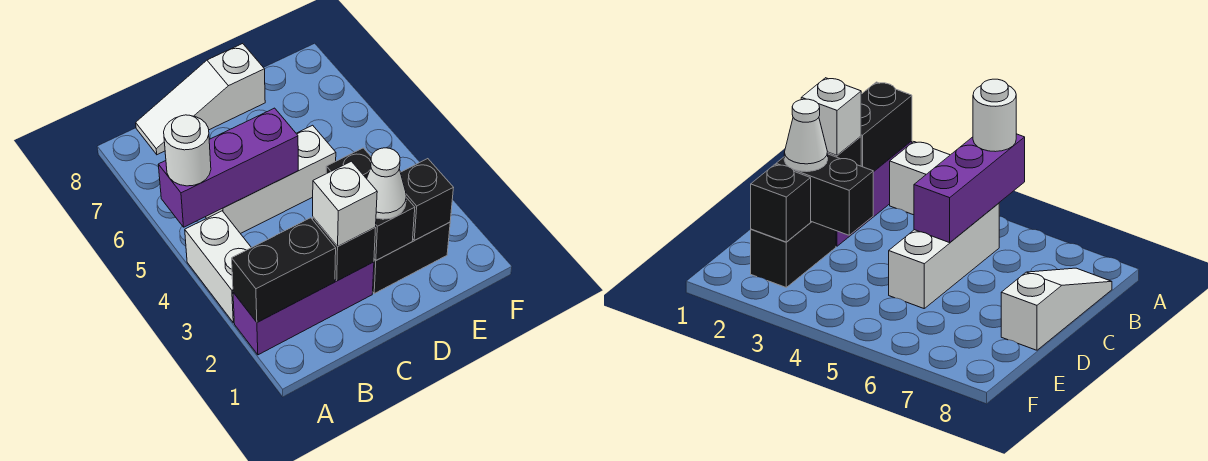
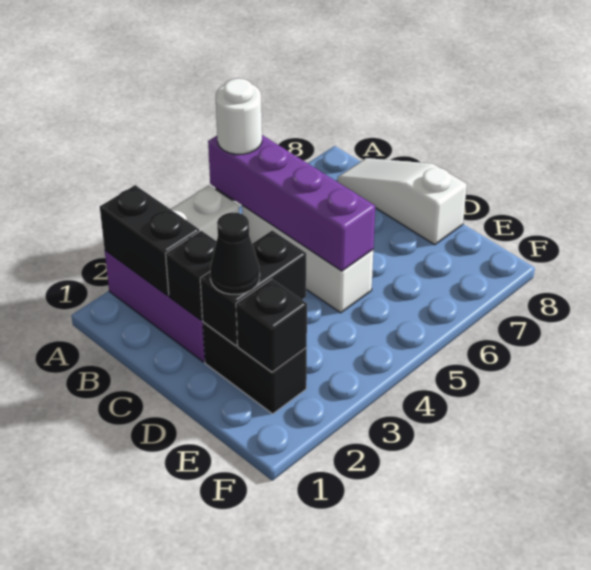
purple brick A5:C5 level 2 -> purple brick A5:D5 level 2
white brick C2 level 3 -> none
white cone D2 level 3 -> black cone D2 level 3

